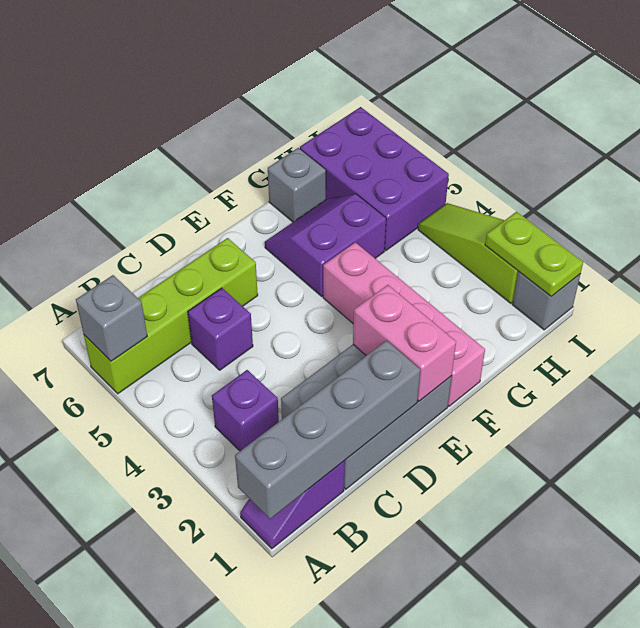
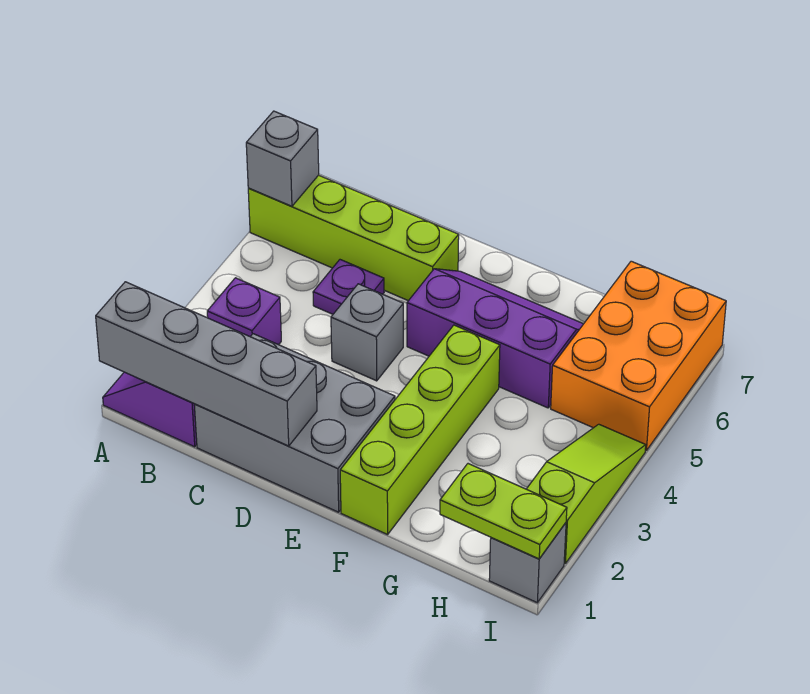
purple brick C5 level 1 -> purple plate C5 level 1
pink brick E1:E2 level 2 -> none
pink brick F1:F4 level 1 -> lime brick F1:F4 level 1
purple slope F5:G6 level 1 top 5 -> purple slope E5:G6 level 1 top 5
grey brick G7 level 1 -> grey brick D4 level 1
purple brick H5:I7 level 1 -> orange brick H5:I7 level 1
lime plate I1:I2 level 2 -> lime plate H1:I1 level 2

